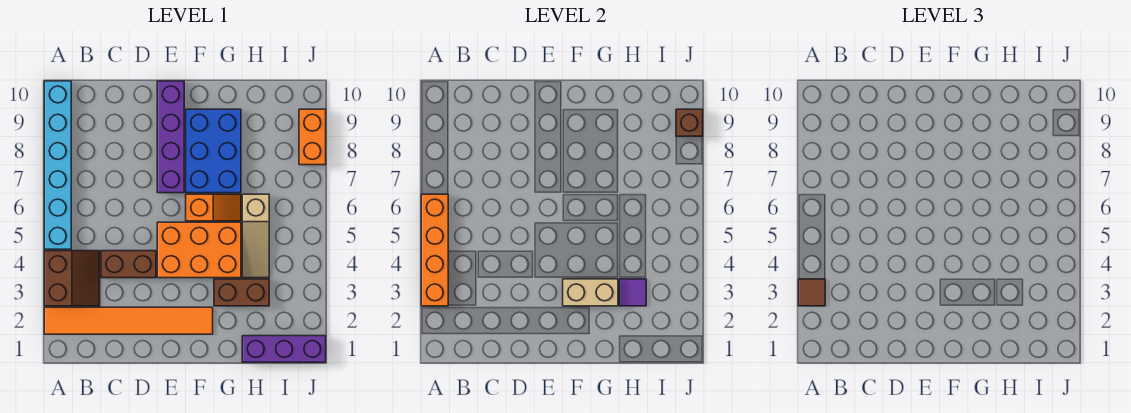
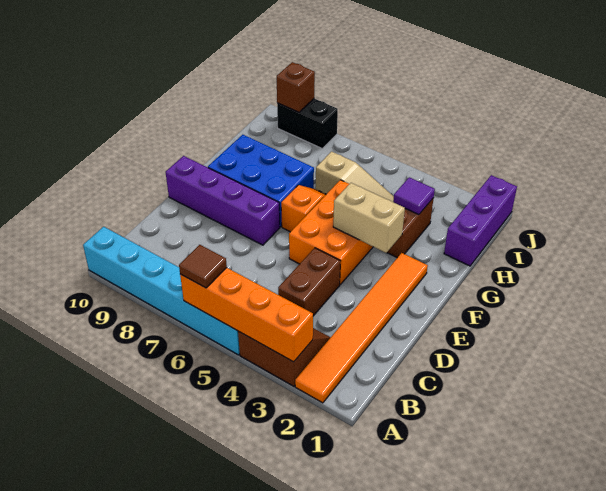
brown tile A3 level 3 -> brown tile A6 level 3
tan brick F3:G3 level 2 -> tan brick F3:F4 level 2
orange brick J8:J9 level 1 -> black brick J8:J9 level 1

